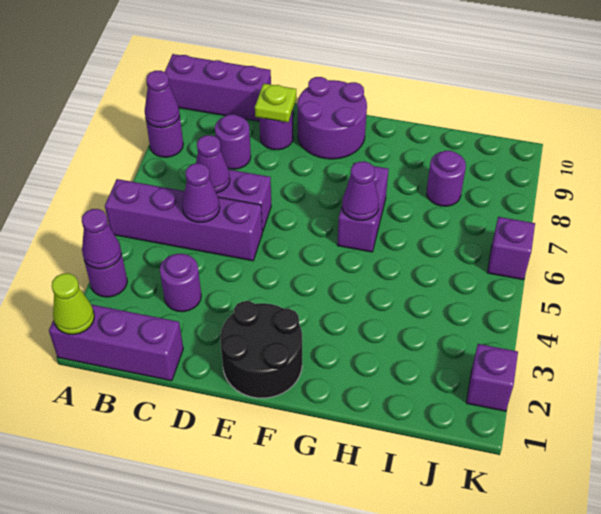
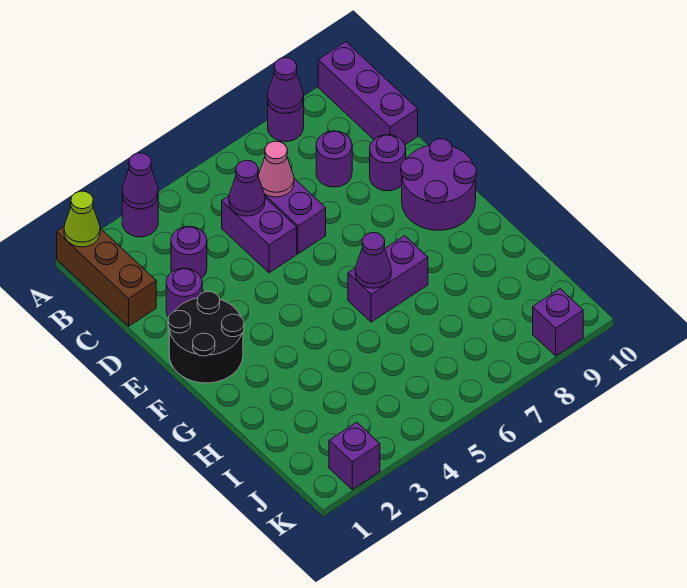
purple brick A1:C1 level 1 -> brown brick A1:C1 level 1
purple brick A5:D5 level 1 -> purple brick C5:D5 level 1
purple cone C6 level 2 -> pink cone C6 level 2
lime plate D9 level 2 -> none
purple round brick I8 level 1 -> purple round brick D2 level 1
purple brick K6 level 1 -> purple brick K9 level 1

